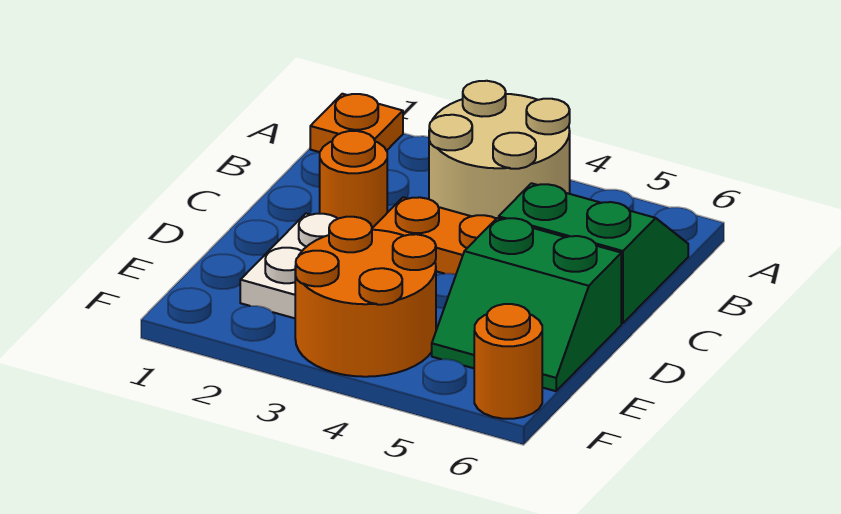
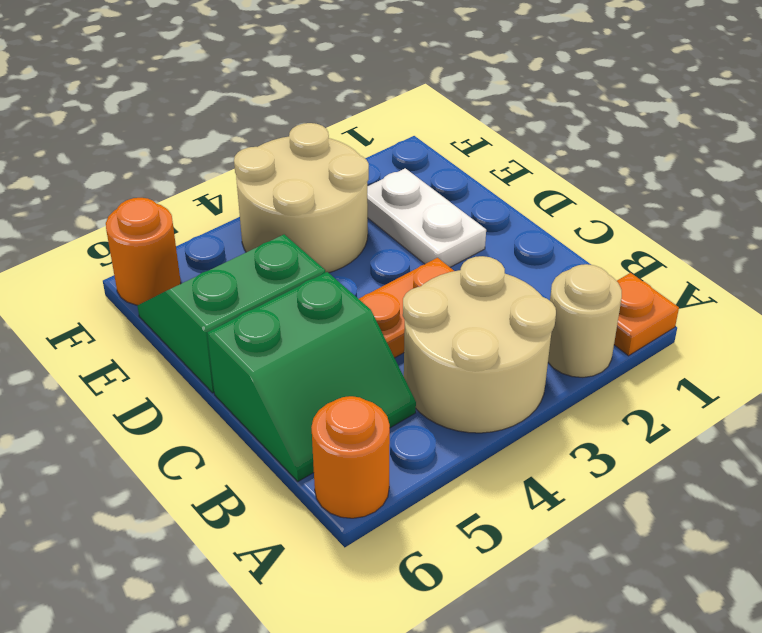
none -> tan round brick A2 level 1
orange round brick C2 level 1 -> orange round brick A6 level 1
orange round brick E3:F4 level 1 -> tan round brick E3:F4 level 1

